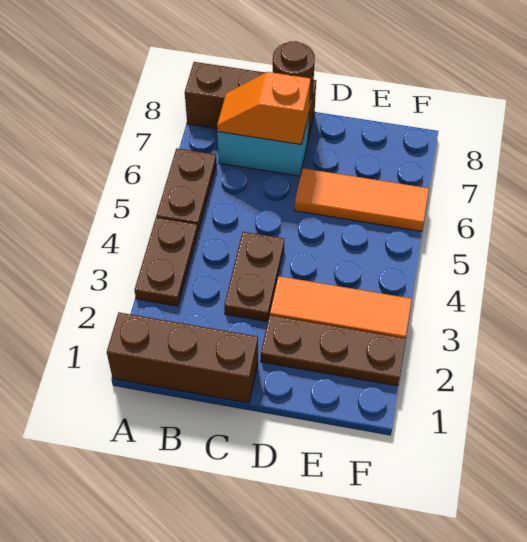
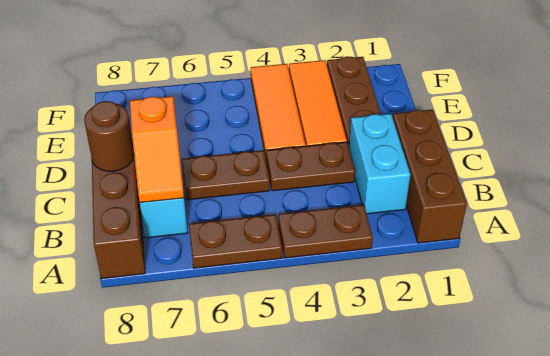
none -> cyan brick B2:C2 level 1
none -> brown plate C5:C6 level 1
orange tile D6:F6 level 1 -> orange tile D4:F4 level 1

